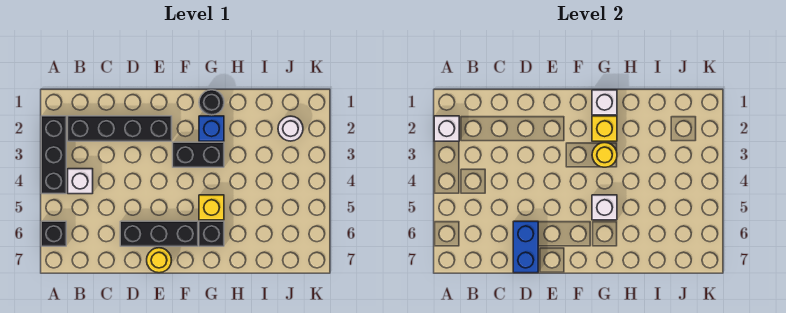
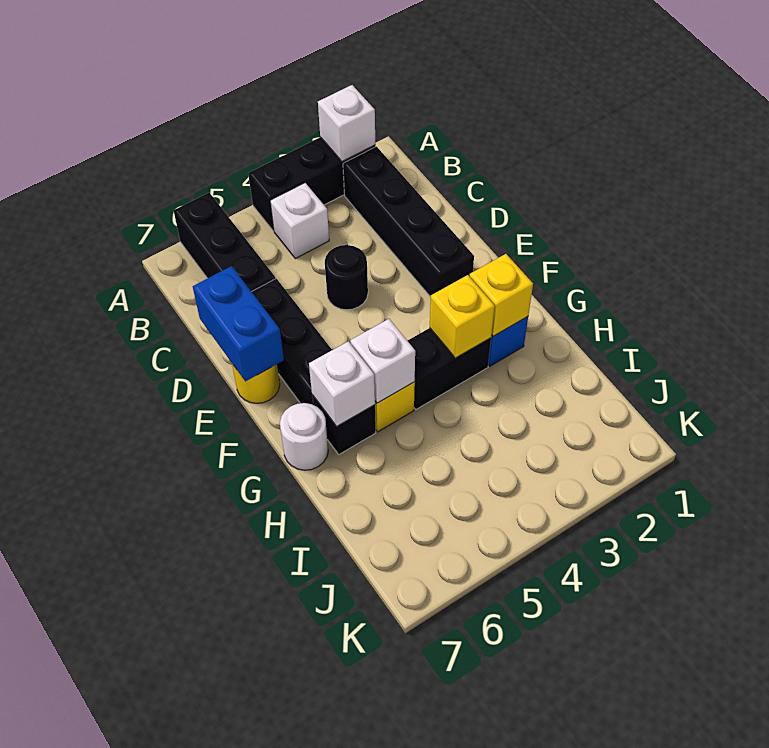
black brick A6 level 1 -> black brick A6:C6 level 1
blue brick D6:D7 level 2 -> blue brick D7:E7 level 2
black brick F3:G3 level 1 -> black brick G3:G4 level 1
black round brick G1 level 1 -> black round brick D4 level 1
white brick G1 level 2 -> white brick G6 level 2
yellow round brick G3 level 2 -> yellow brick G3 level 2
white round brick J2 level 1 -> white round brick G7 level 1

